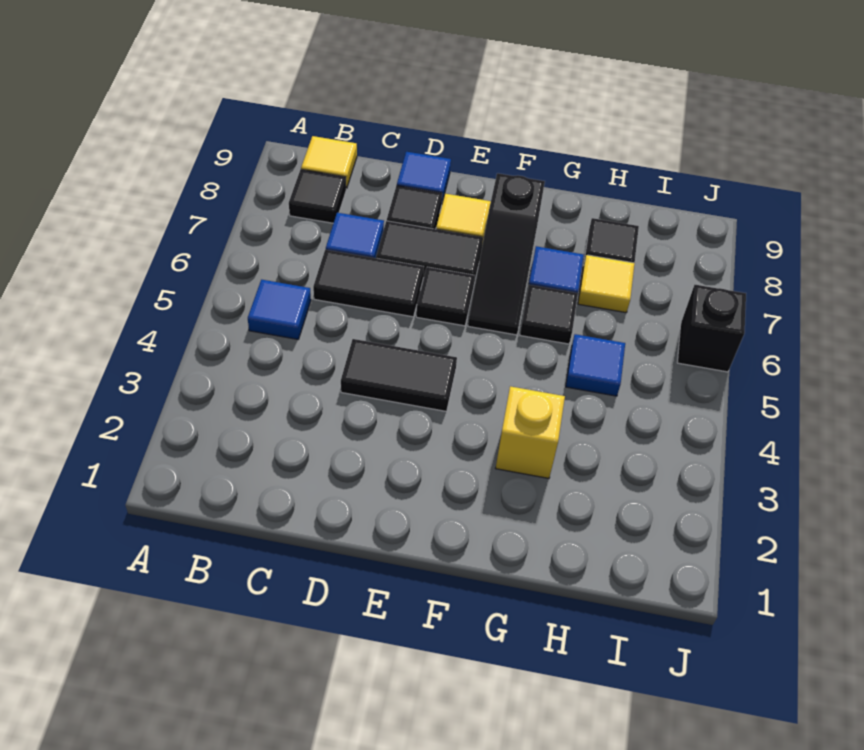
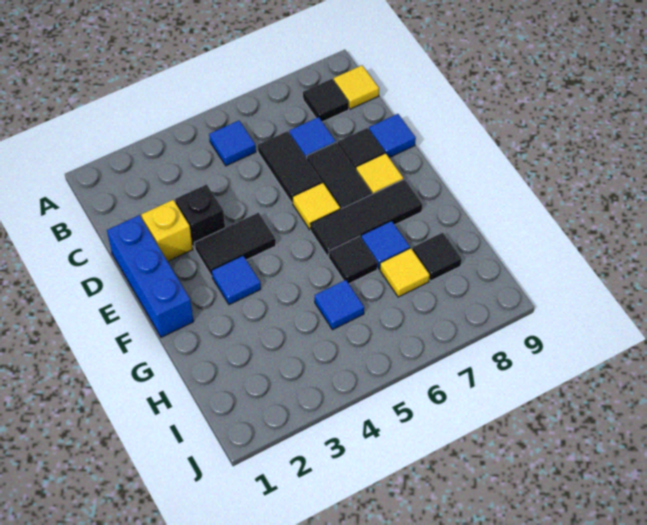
none -> blue brick D1:F1 level 1
black tile D4:E4 level 1 -> black tile E3:E4 level 1
black tile E6 level 1 -> yellow tile E6 level 1
none -> blue tile F3 level 1
black slope F6:F8 level 1 top 8 -> black tile F6:F8 level 1
yellow brick G3 level 1 -> yellow brick D2 level 1
black brick J6 level 1 -> black brick D3 level 1

